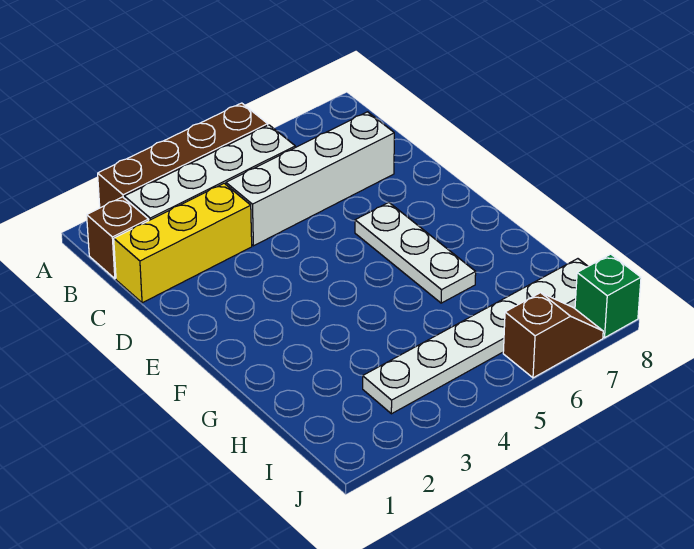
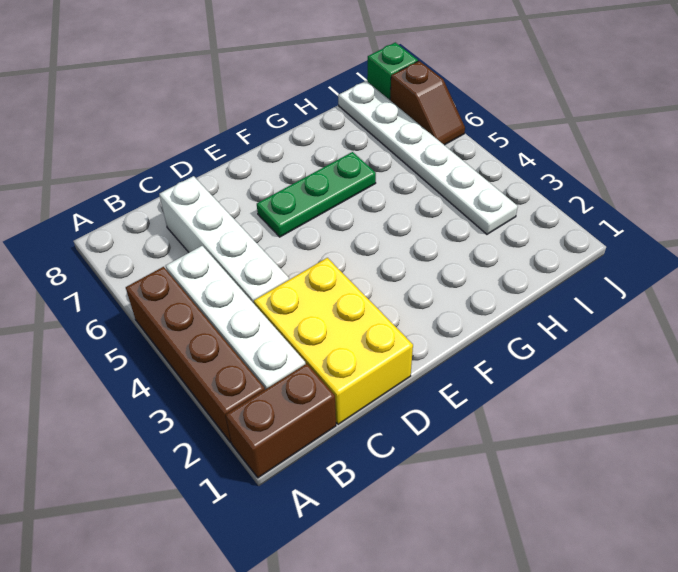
brown brick B1 level 1 -> brown brick A1:B1 level 1
yellow brick C1:C3 level 1 -> yellow brick C1:D3 level 1
white plate E6:G6 level 1 -> green plate E6:G6 level 1
brown slope J6:J7 level 1 top 6 -> brown slope J6:J7 level 1 top 7

